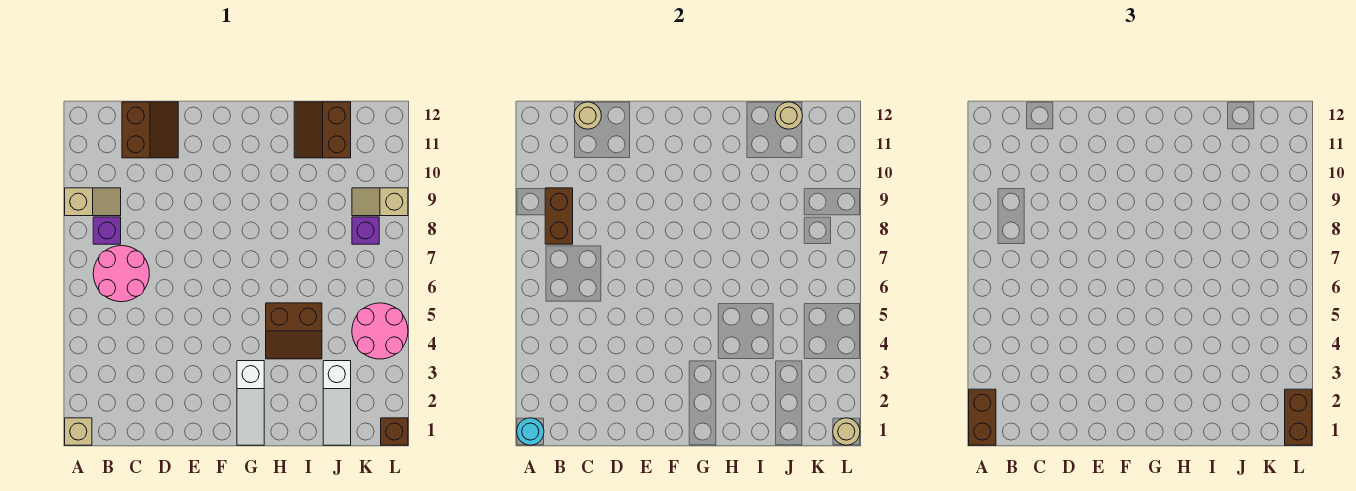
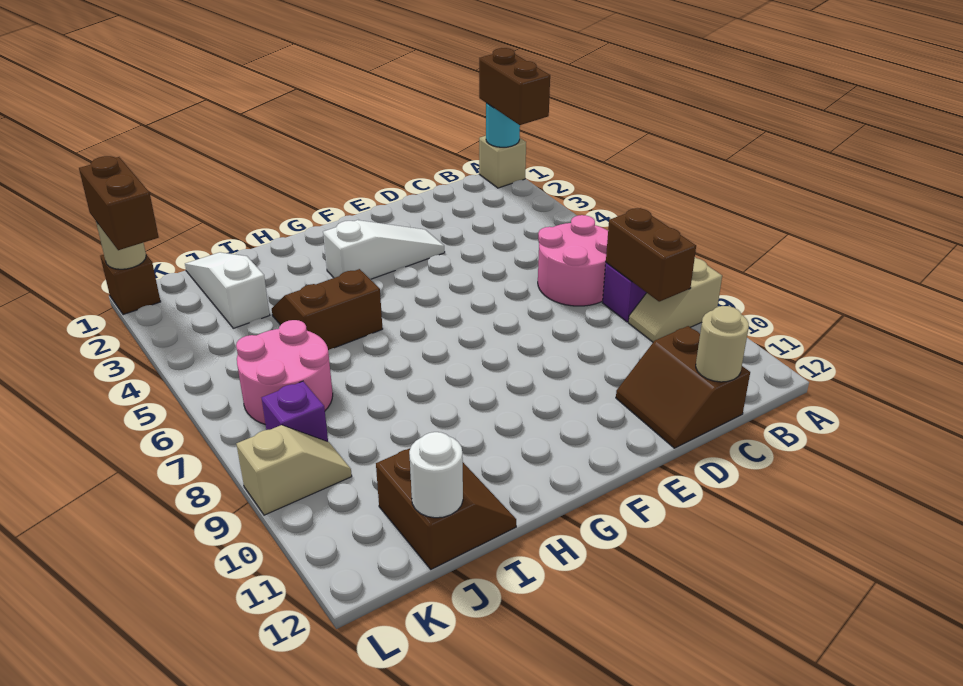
white slope G1:G3 level 1 top 3 -> white slope E3:G3 level 1 top G
tan round brick J12 level 2 -> white round brick J12 level 2
pink round brick K4:L5 level 1 -> pink round brick J6:K7 level 1

